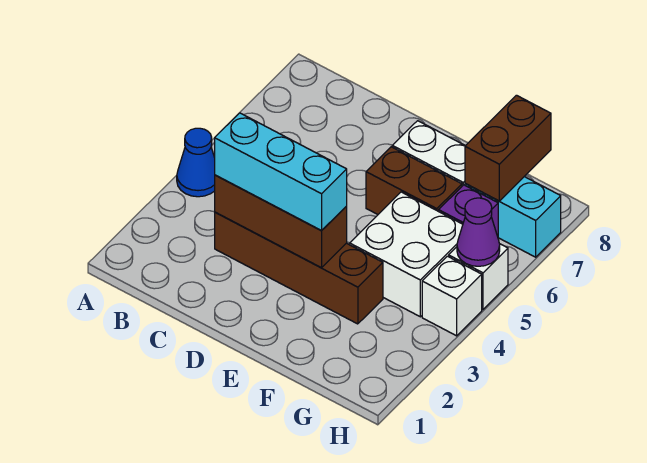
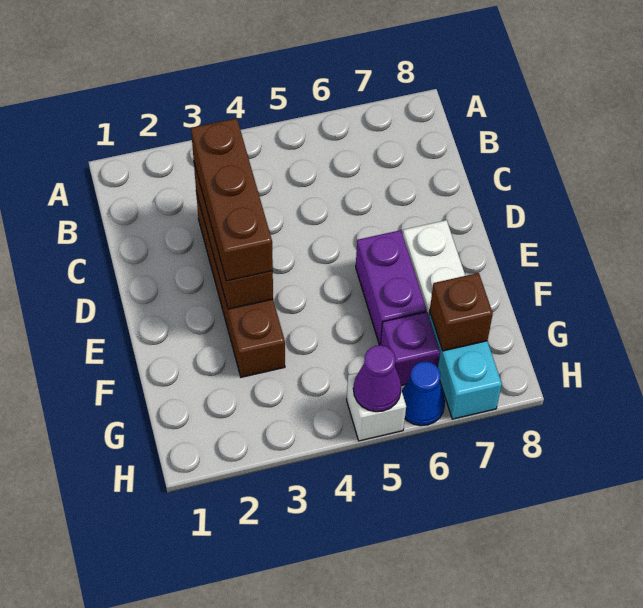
blue cone A4 level 1 -> blue cone H6 level 1
cyan brick C3:E3 level 3 -> brown brick C3:E3 level 3
brown brick E6:F6 level 1 -> purple brick E6:F6 level 1
white brick F4:G5 level 1 -> none
brown brick G7:G8 level 2 -> brown brick G7 level 2
white brick H4 level 1 -> none

